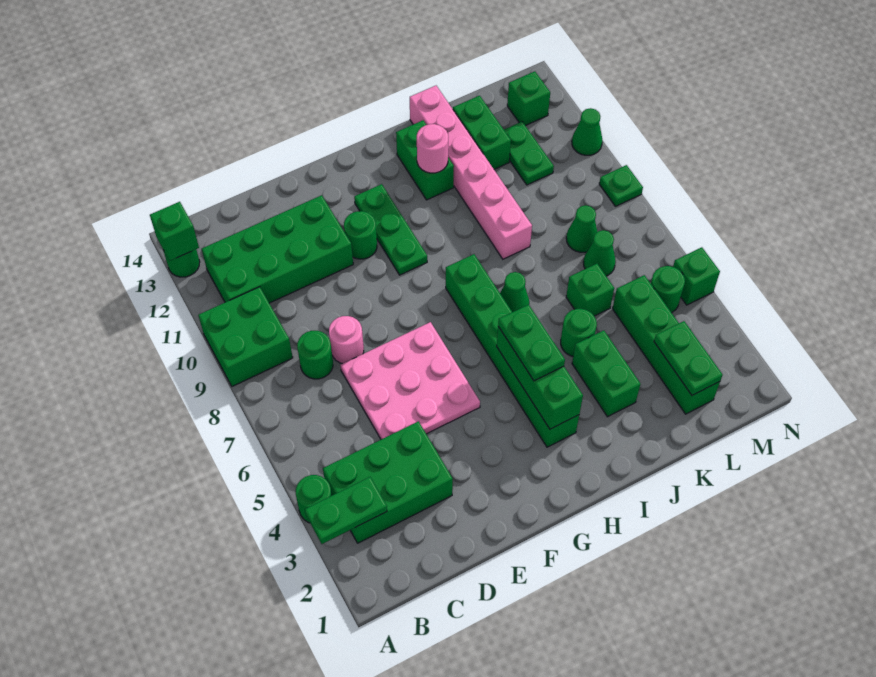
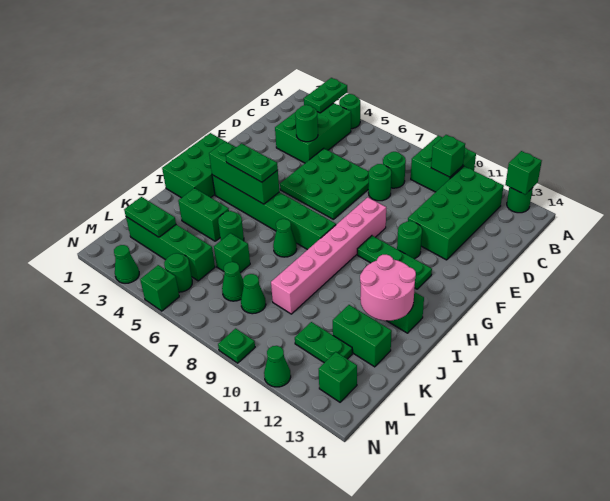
none -> green brick B10 level 2
none -> green round brick D4 level 2
pink plate D5:F7 level 1 -> green plate D5:F7 level 1
pink round brick D8 level 1 -> green round brick D8 level 1
none -> green brick G1:I2 level 1
pink round brick I12 level 2 -> pink round brick I12:J13 level 2
pink brick J9:J14 level 1 -> pink brick F9:K9 level 1
none -> green cone N3 level 1

